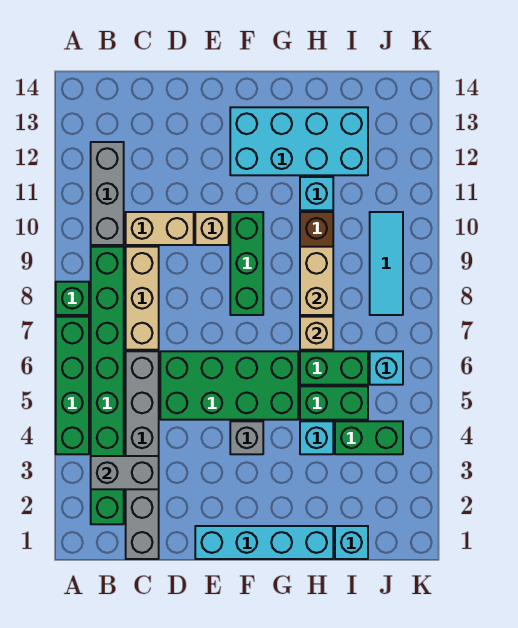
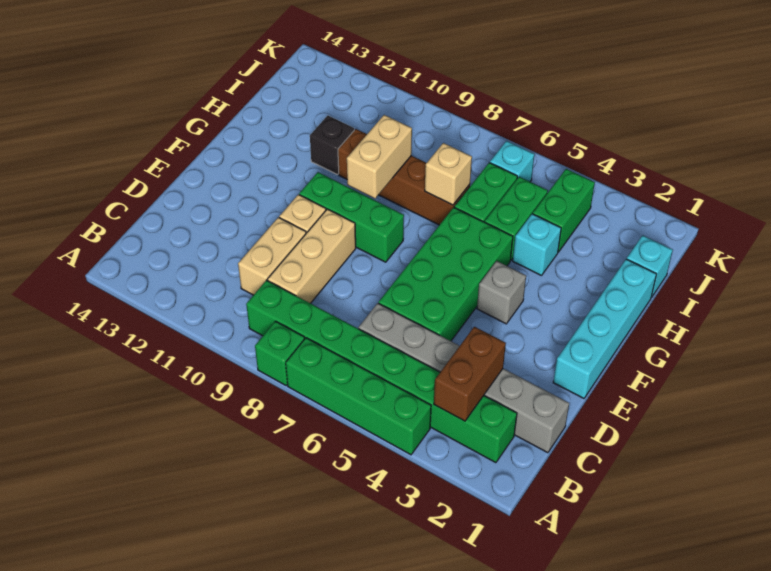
grey brick B3:C3 level 2 -> brown brick B3:C3 level 2
grey brick B10:B12 level 1 -> none
tan brick C7:C9 level 1 -> tan brick C9:E9 level 1
cyan brick F12:I13 level 1 -> none
tan brick H8:H9 level 2 -> tan brick G9:H9 level 2
cyan brick H11 level 1 -> black brick H11 level 1
cyan tile J8:J10 level 1 -> none

